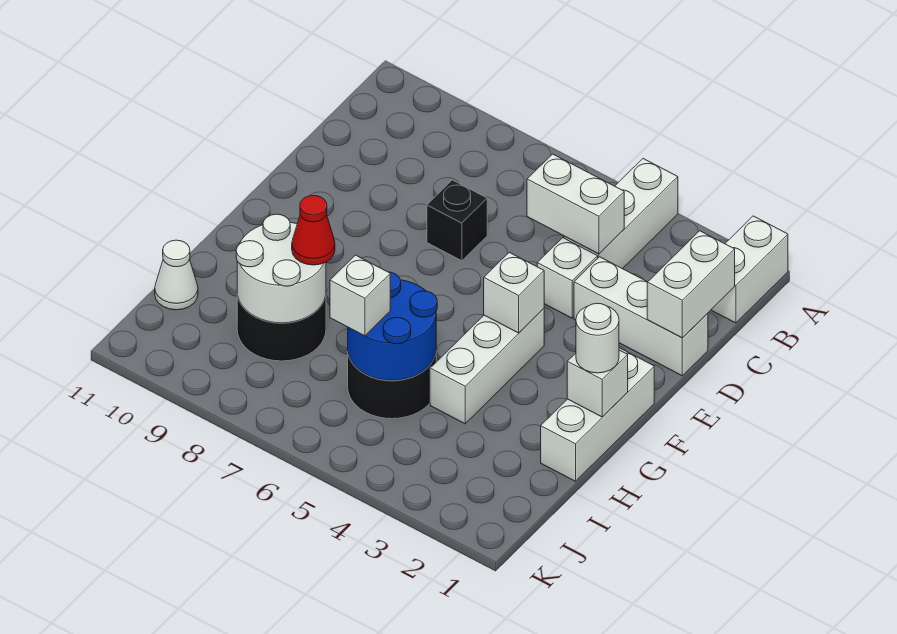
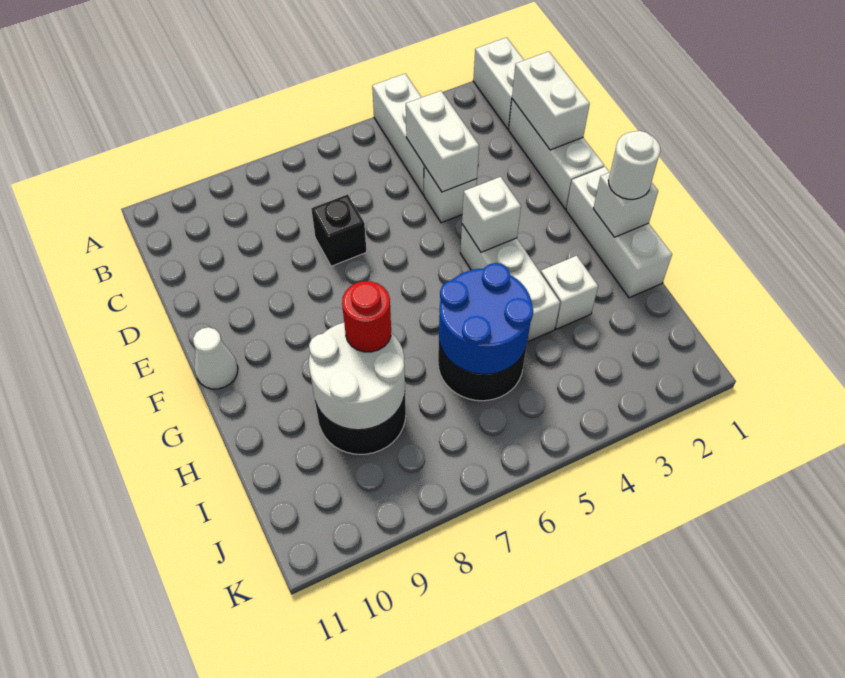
white brick C4:C5 level 2 -> white brick C4:D4 level 2
white brick D1:D3 level 1 -> white brick C1:E1 level 1
red cone H8 level 3 -> red round brick H8 level 3
white brick I6 level 3 -> white brick H3 level 1
white cone I11 level 1 -> white cone F11 level 1

